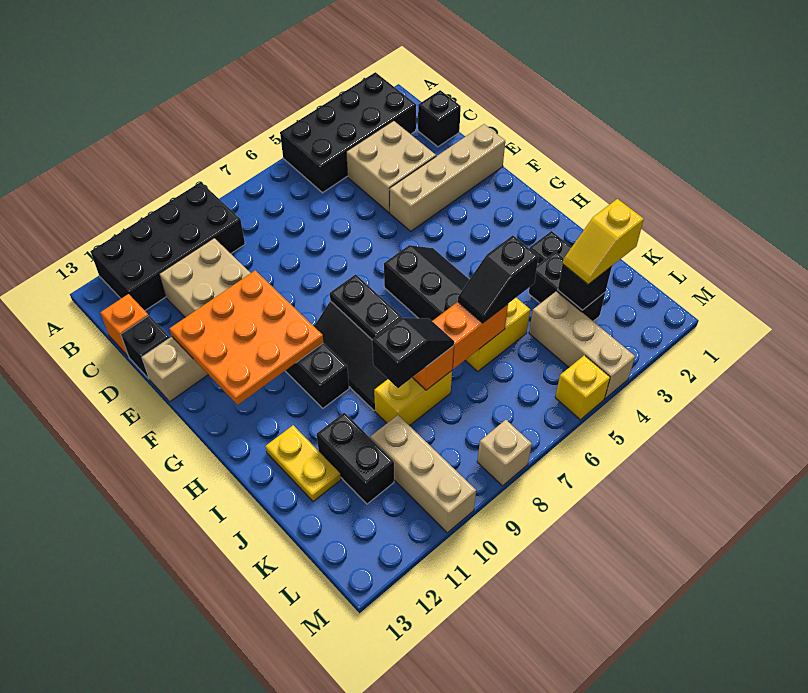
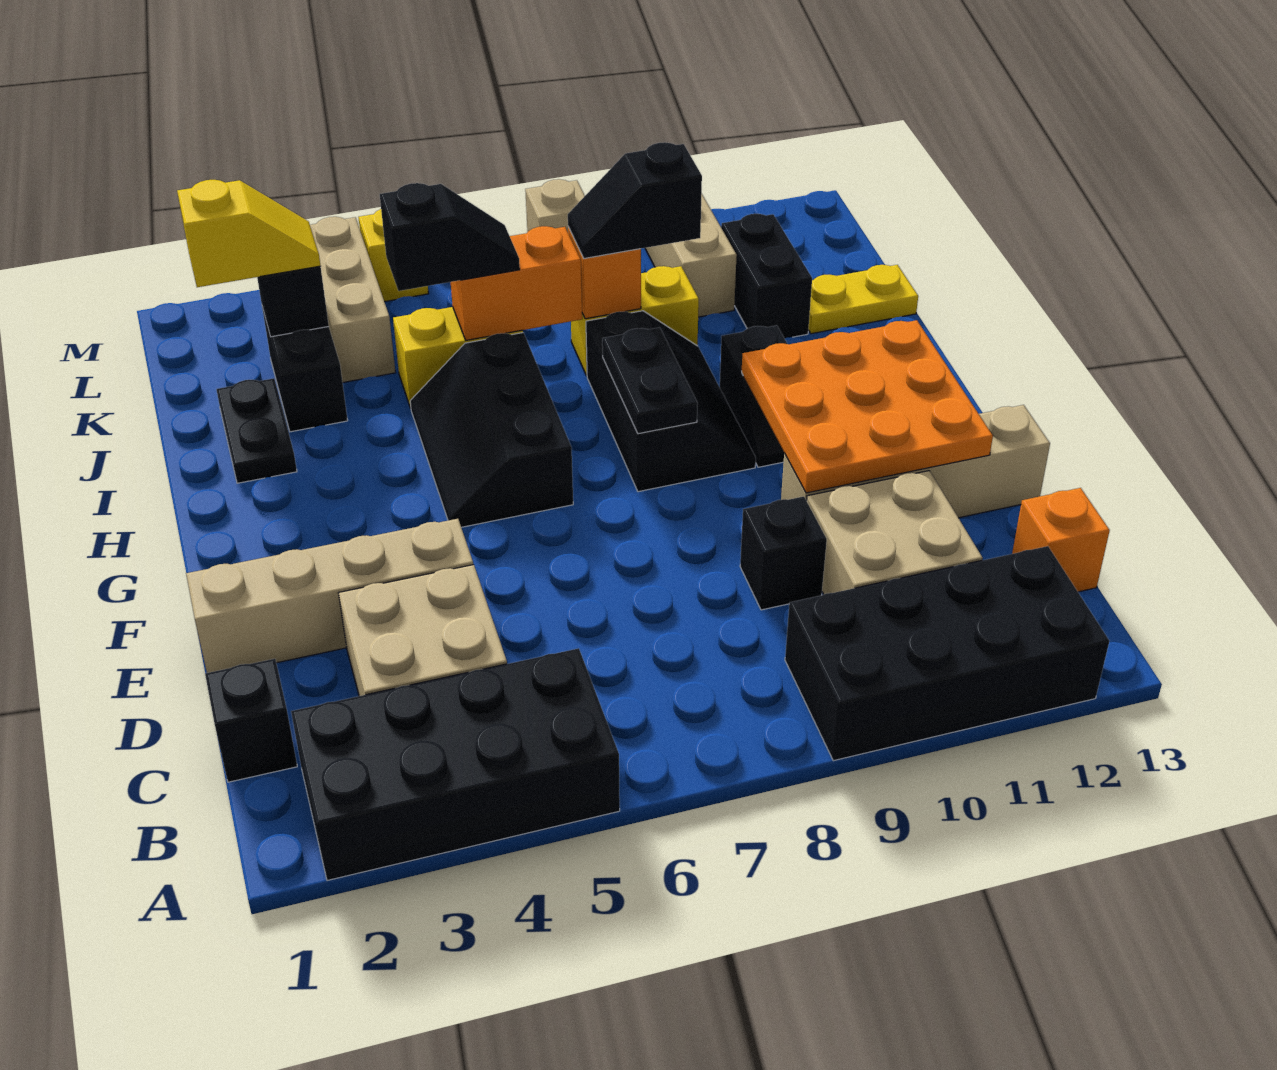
black brick D13 level 1 -> black brick D9 level 1
yellow plate I12:J12 level 1 -> yellow plate J12:J13 level 1

